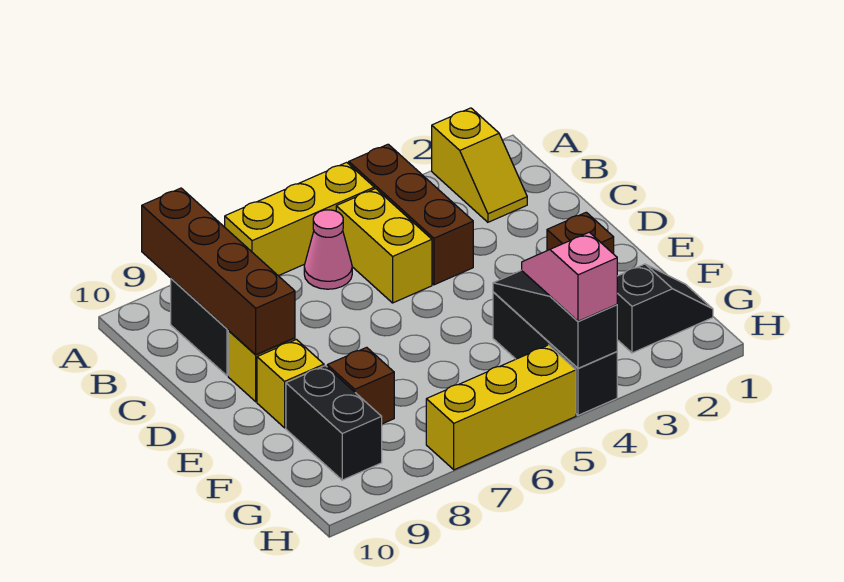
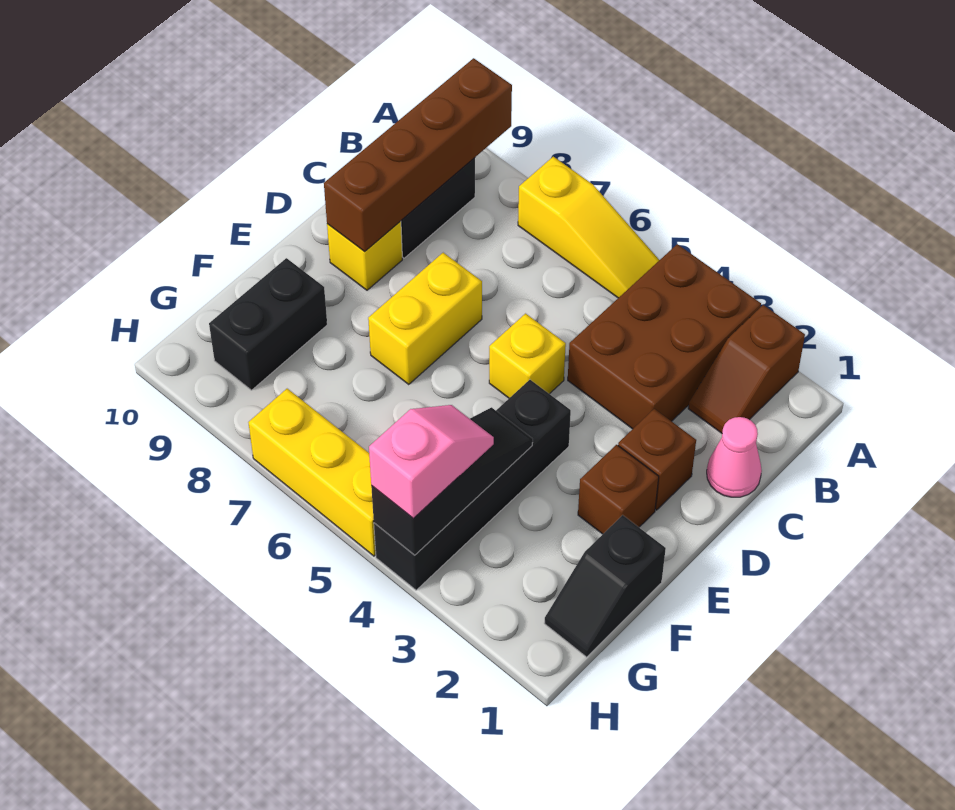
yellow slope A2:B2 level 1 top A -> brown slope A2:B2 level 1 top A
brown brick A4:C4 level 1 -> brown brick A3:C4 level 1
yellow brick A5:A7 level 1 -> yellow slope A5:A7 level 1 top 7
yellow brick B5:C5 level 1 -> yellow brick D7:E7 level 1
pink cone B6 level 1 -> pink cone C1 level 1
yellow brick E9 level 1 -> yellow brick D5 level 1
black brick F4:H4 level 1 -> black brick E4:H4 level 1
brown brick F8 level 1 -> brown brick D2 level 1
black slope G1:G2 level 1 top 2 -> black slope F1:G1 level 1 top F

